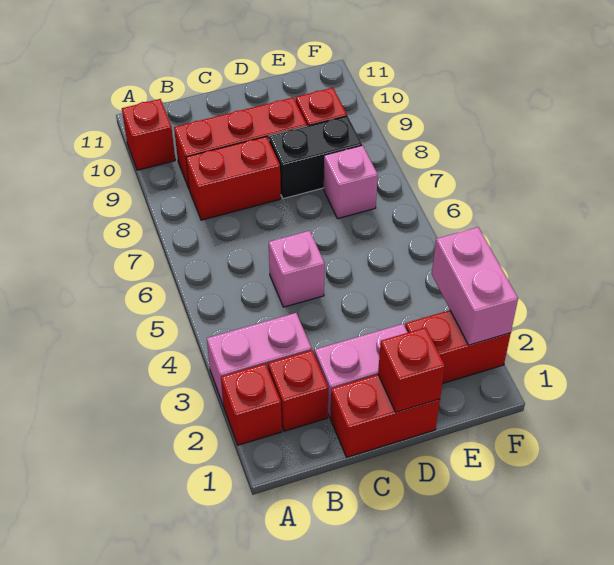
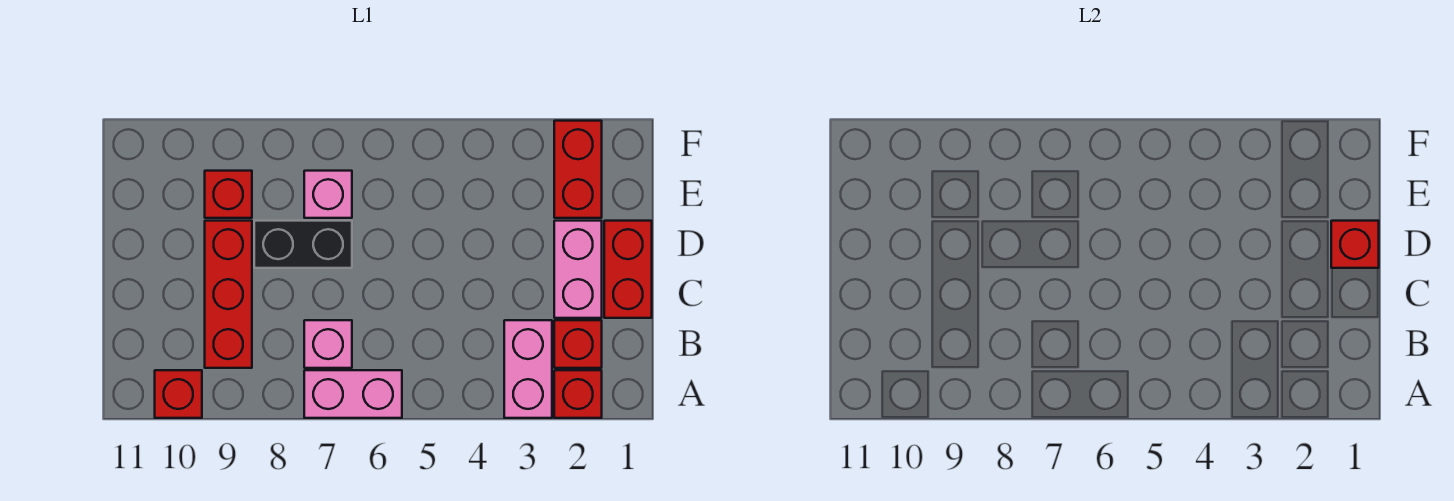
red brick B8:C8 level 1 -> none
pink brick C5 level 1 -> pink brick B7 level 1
black brick D8:E8 level 1 -> black brick D7:D8 level 1
pink brick F2:F3 level 2 -> pink brick A6:A7 level 1

